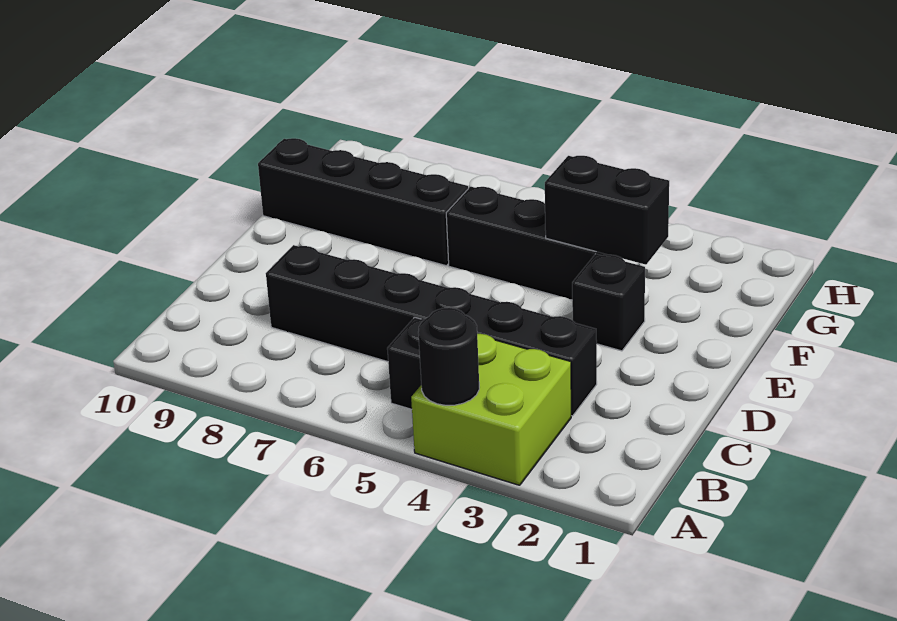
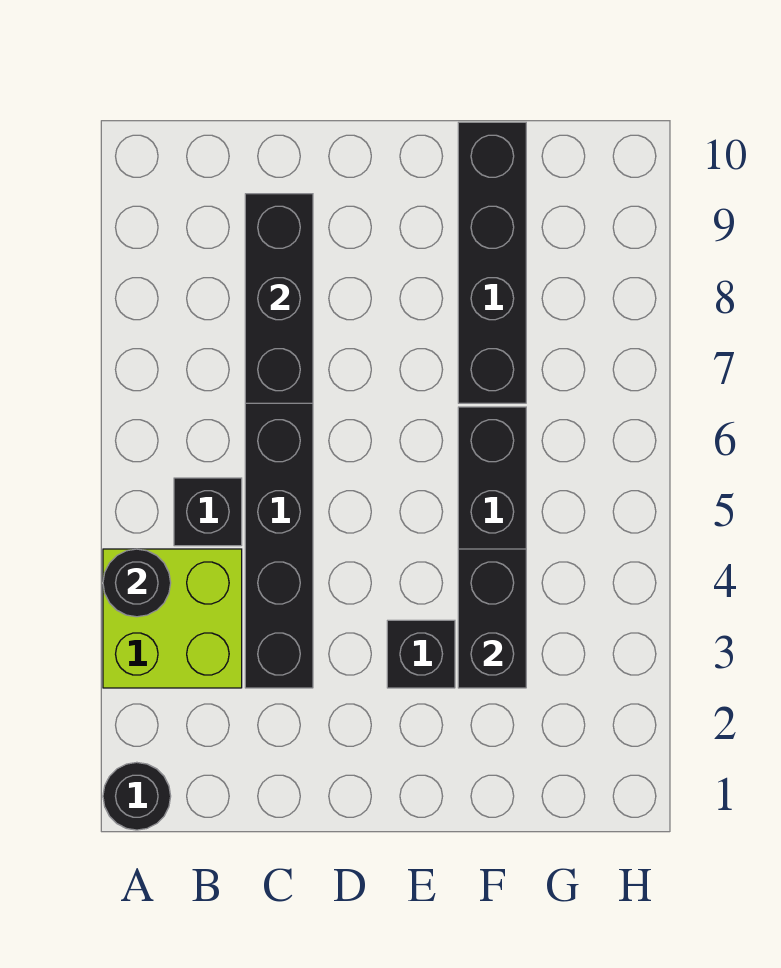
none -> black round brick A1 level 1
none -> black brick C7:C9 level 2

